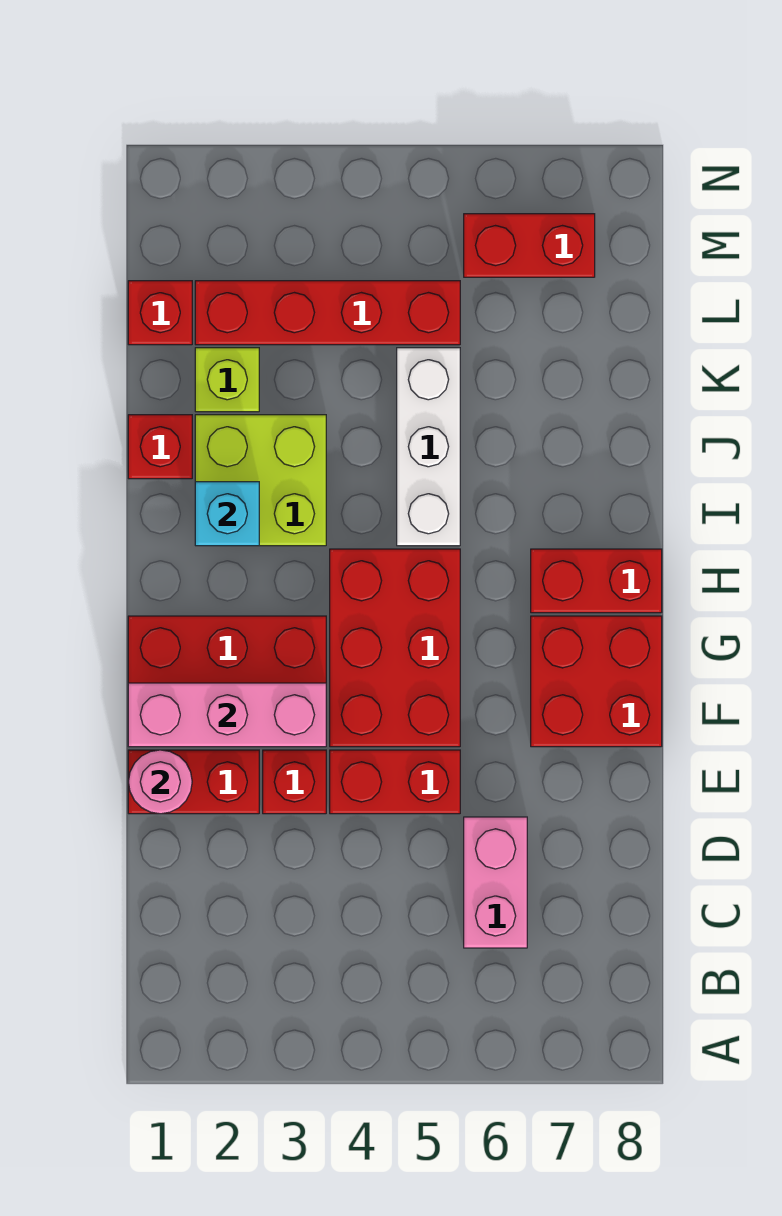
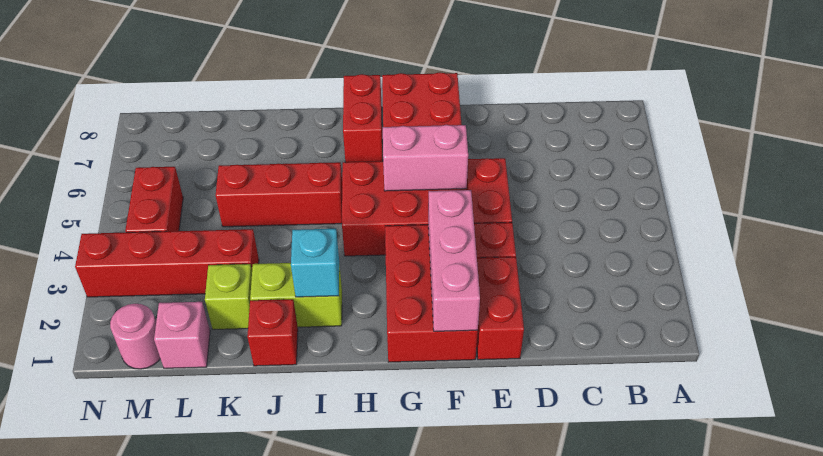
pink brick C6:D6 level 1 -> pink brick F5:G5 level 2
pink round brick E1 level 2 -> pink round brick M1 level 1
lime brick I2:J3 level 1 -> lime brick I2:J2 level 1
white brick I5:K5 level 1 -> red brick I5:K5 level 1
red brick L1 level 1 -> pink brick L1 level 1
red brick L2:L5 level 1 -> red brick K3:N3 level 1
red brick M6:M7 level 1 -> red brick M4:M5 level 1

